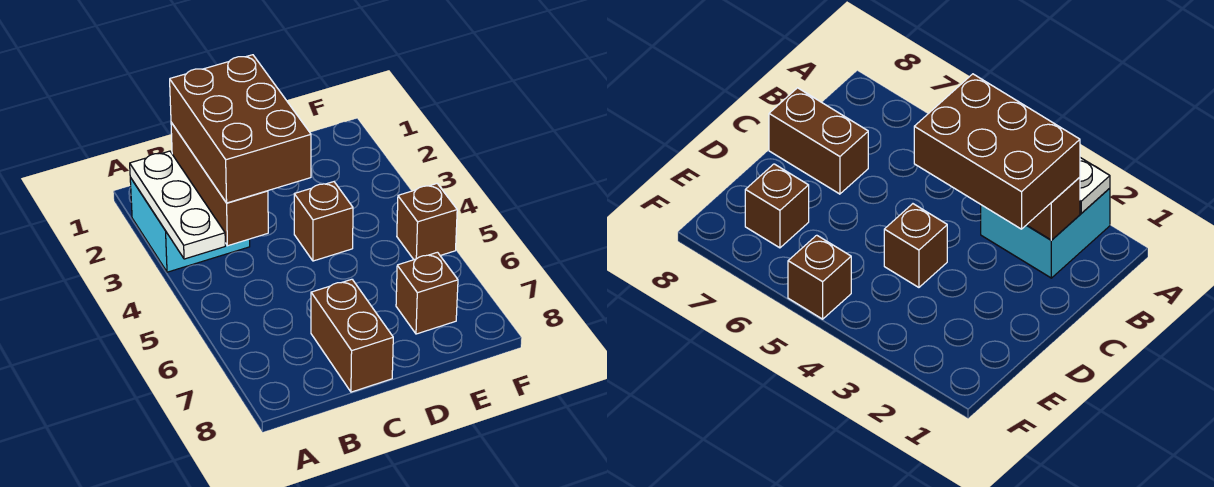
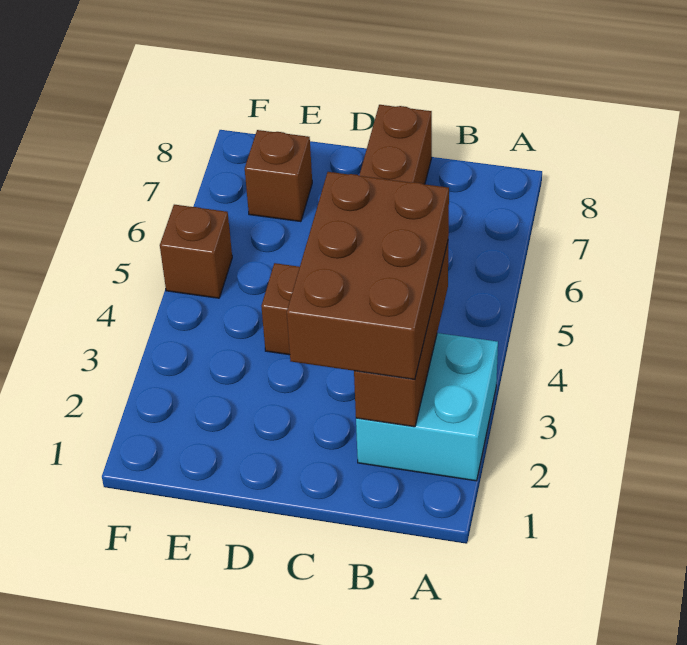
white plate A2:A4 level 2 -> none

